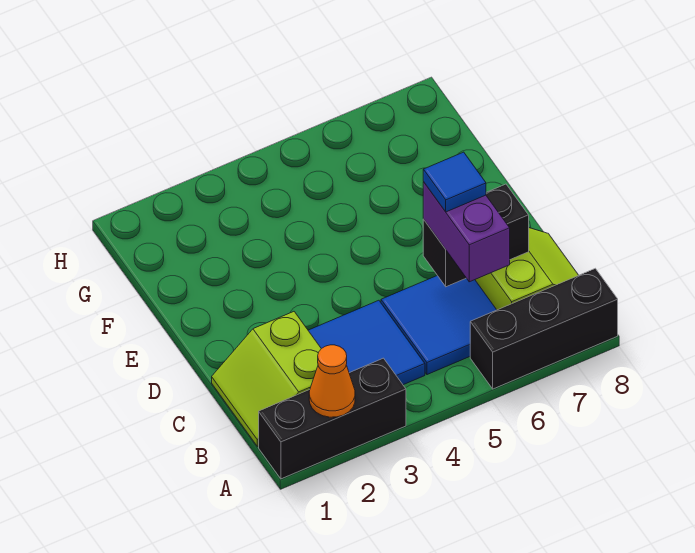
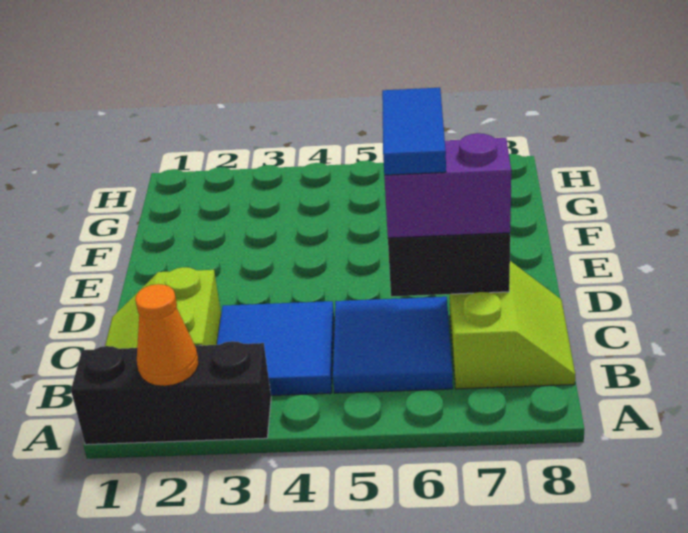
black brick A6:A8 level 1 -> none
purple brick B6:C6 level 3 -> purple brick C6:C7 level 3
blue tile C6 level 4 -> blue tile C6:D6 level 4

